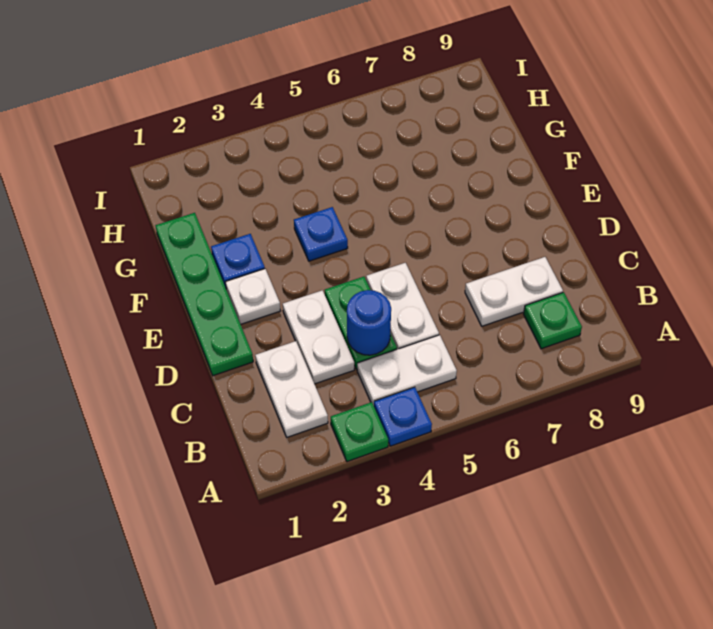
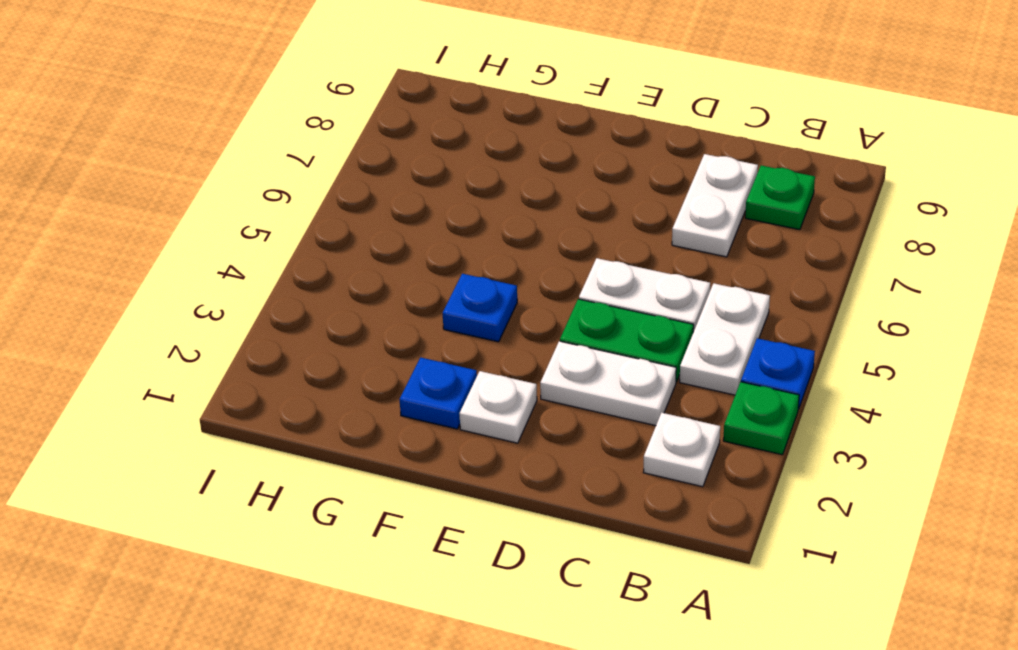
white plate B2:C2 level 1 -> white plate B2 level 1
blue round brick C4 level 2 -> none
green plate D1:G1 level 1 -> none

